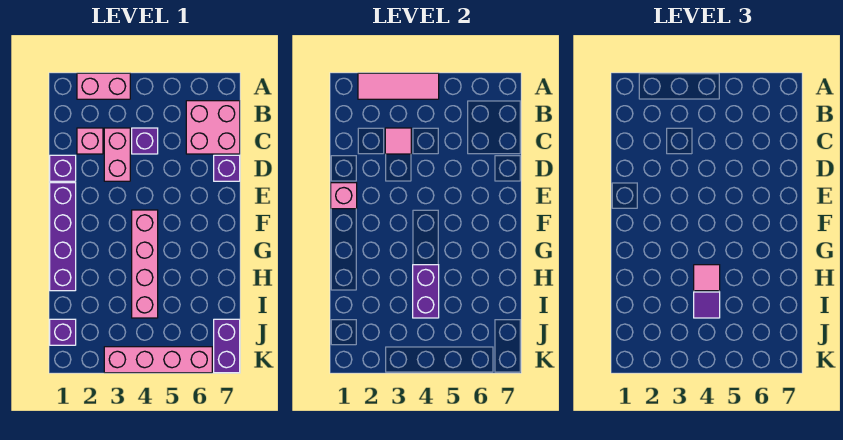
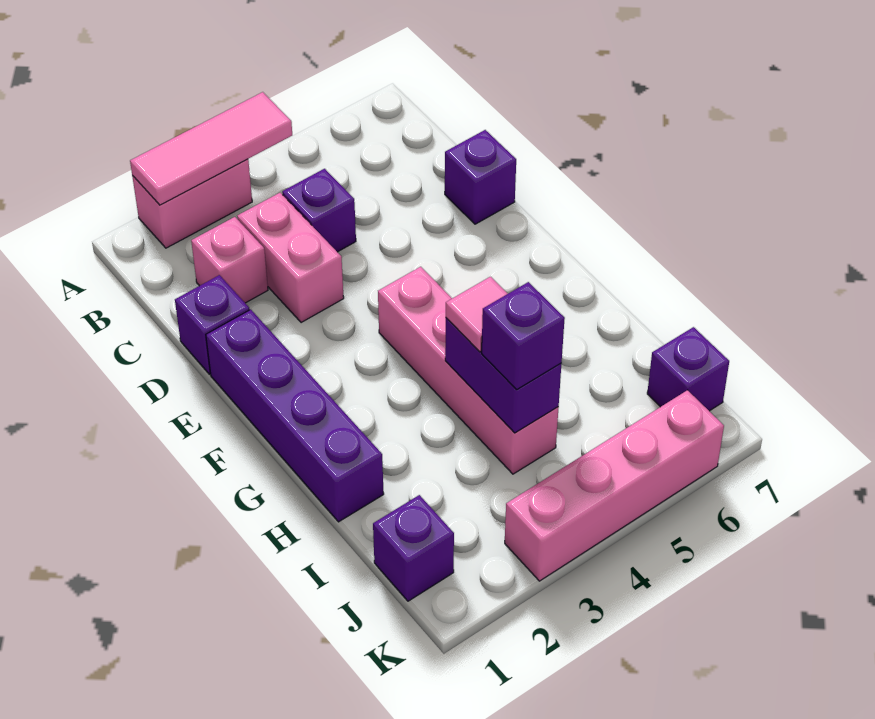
pink brick B6:C7 level 1 -> none
pink tile C3 level 2 -> none
pink brick E1 level 2 -> none
purple tile I4 level 3 -> purple brick I4 level 3
purple brick J7:K7 level 1 -> purple brick J7 level 1

